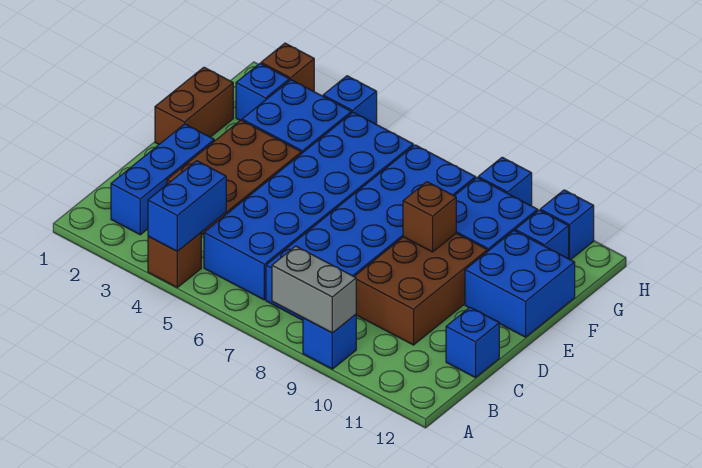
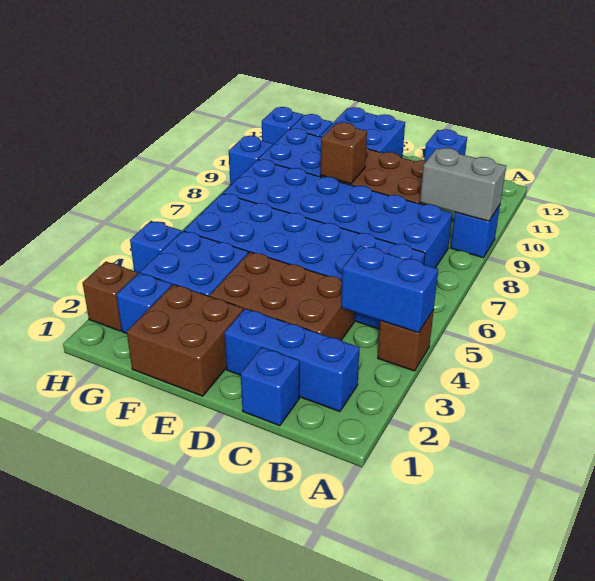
grey brick A8:A9 level 2 -> grey brick A9:B9 level 2
none -> blue brick C1 level 1
brown brick E1:F1 level 1 -> brown brick E1:F2 level 1

